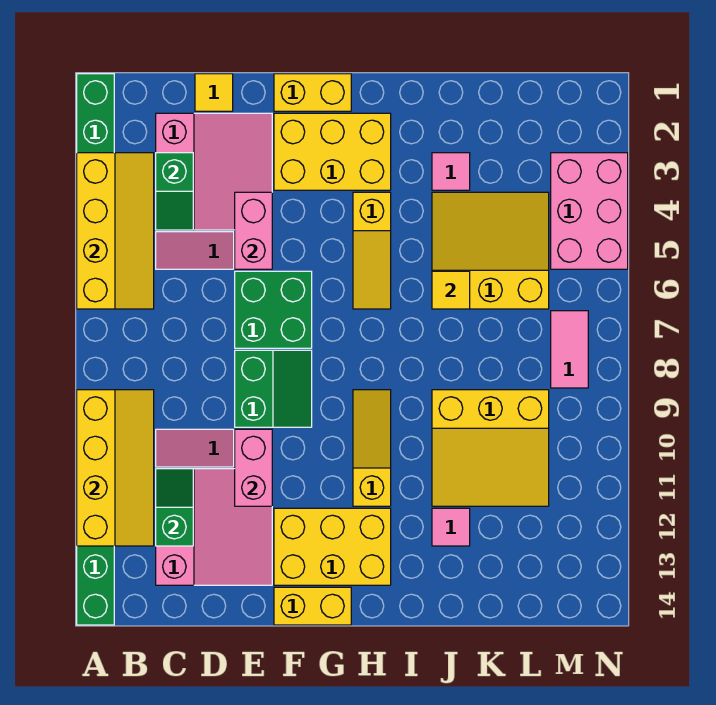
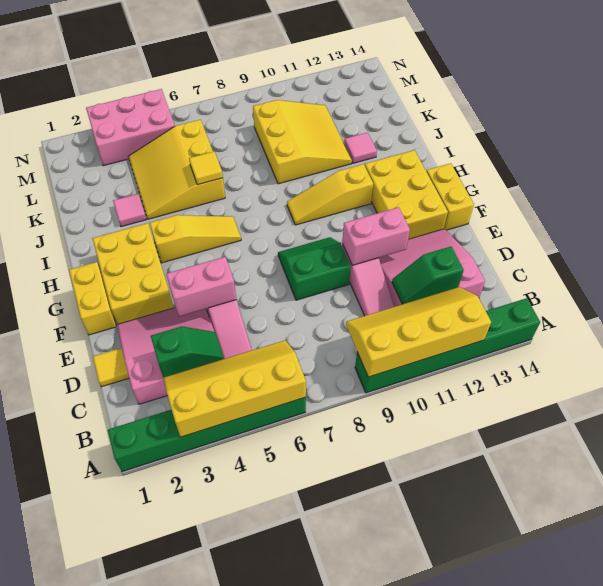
green brick E6:F7 level 1 -> none
pink tile M7:M8 level 1 -> none

